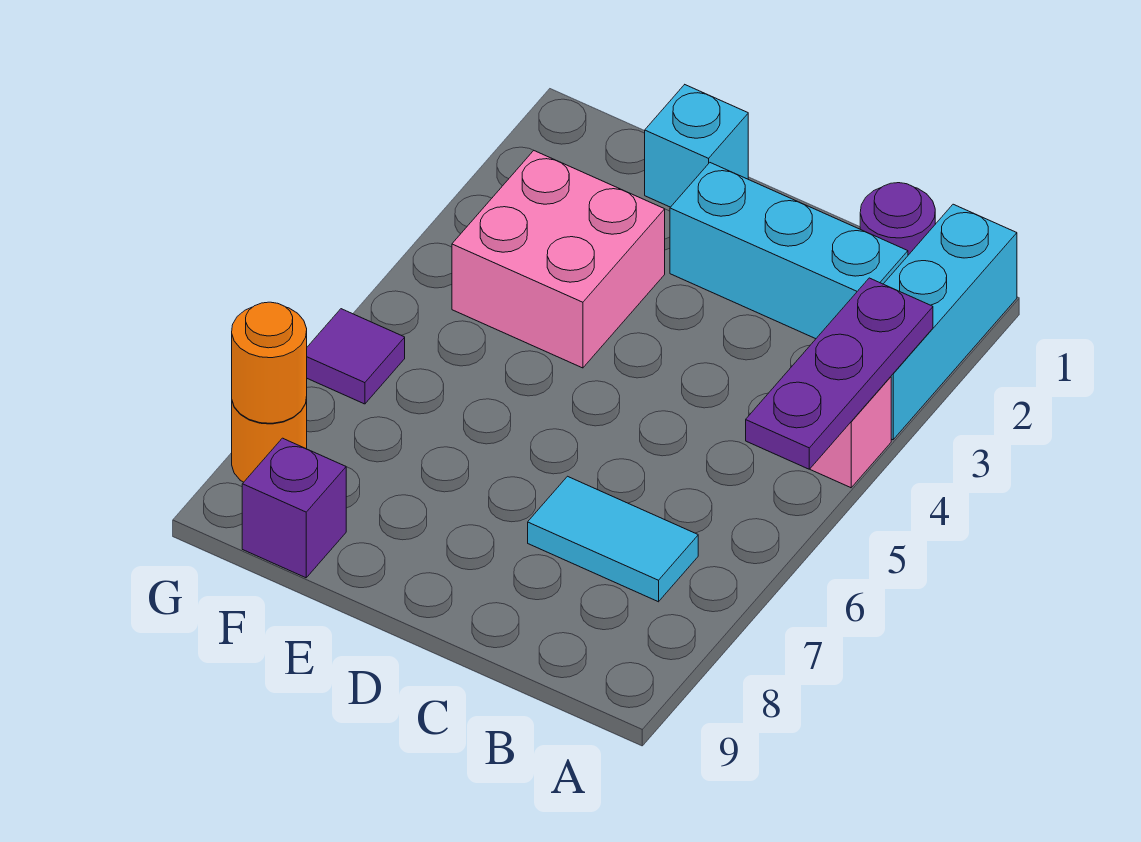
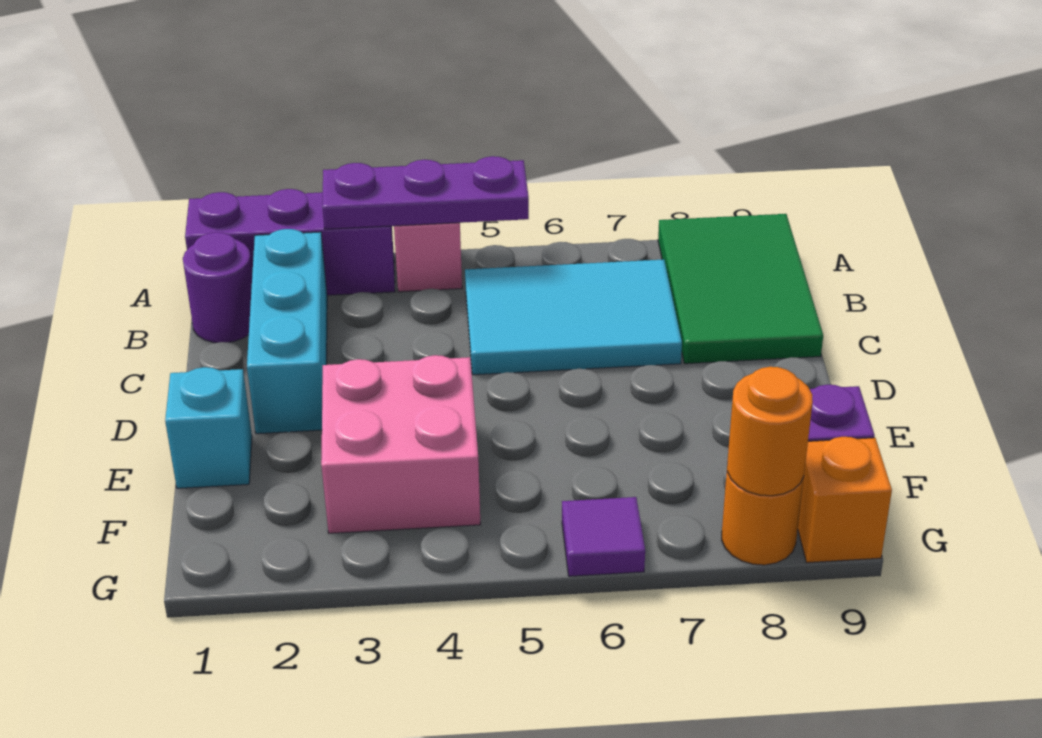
cyan brick A1:A3 level 1 -> purple brick A1:A3 level 1
none -> green tile A8:C9 level 1
cyan tile B7:C7 level 1 -> cyan tile B5:C7 level 1
none -> orange brick G9 level 1

